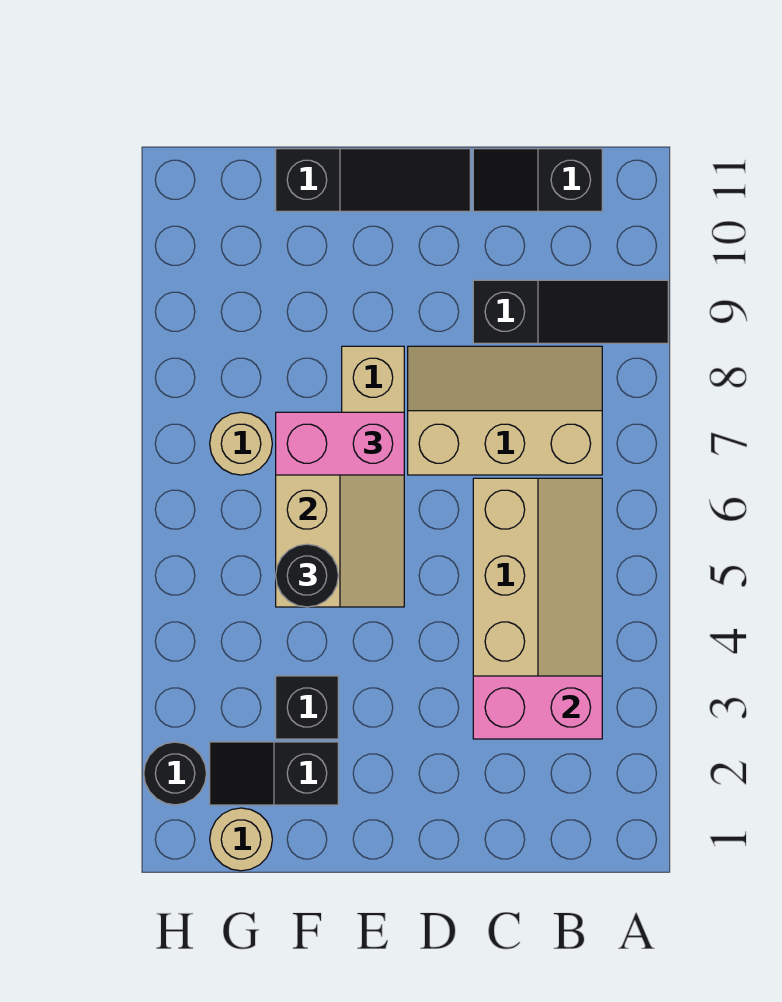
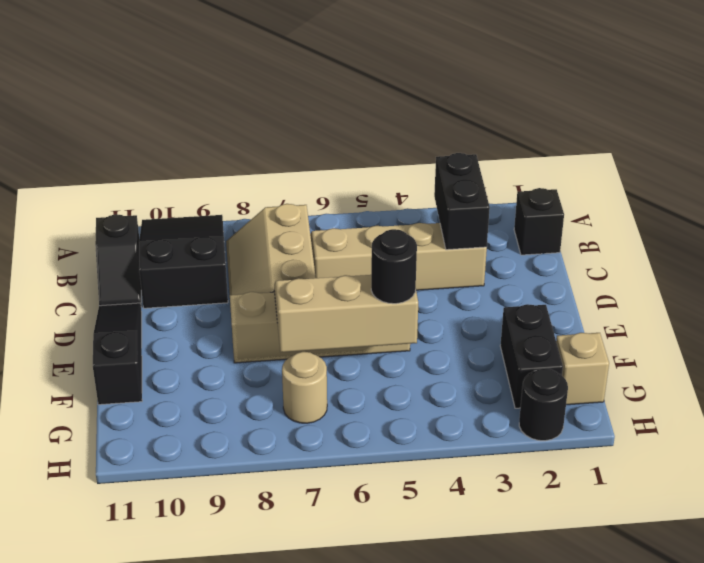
black slope A9:C9 level 1 top C -> black slope A9:C10 level 1 top C
pink brick B3:C3 level 2 -> black brick B3:C3 level 2
pink brick E7:F7 level 3 -> none
black slope F2:G2 level 1 top F -> black brick F2:G2 level 1
black brick F3 level 1 -> black brick B1 level 1
tan round brick G1 level 1 -> tan brick G1 level 1

